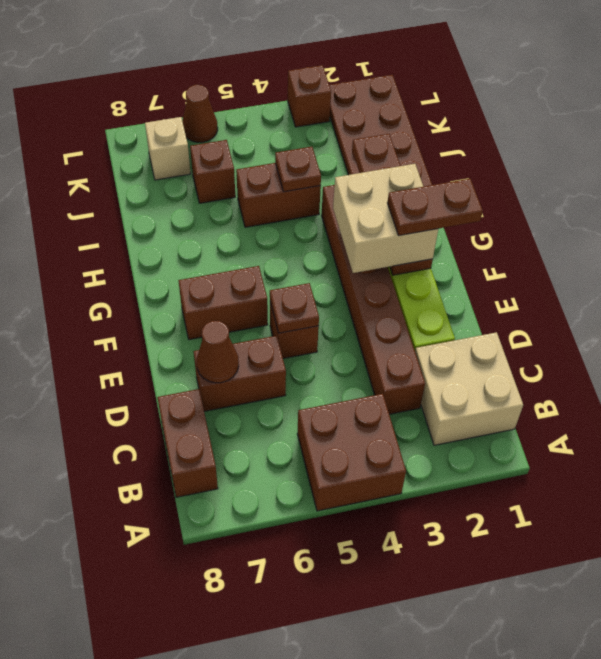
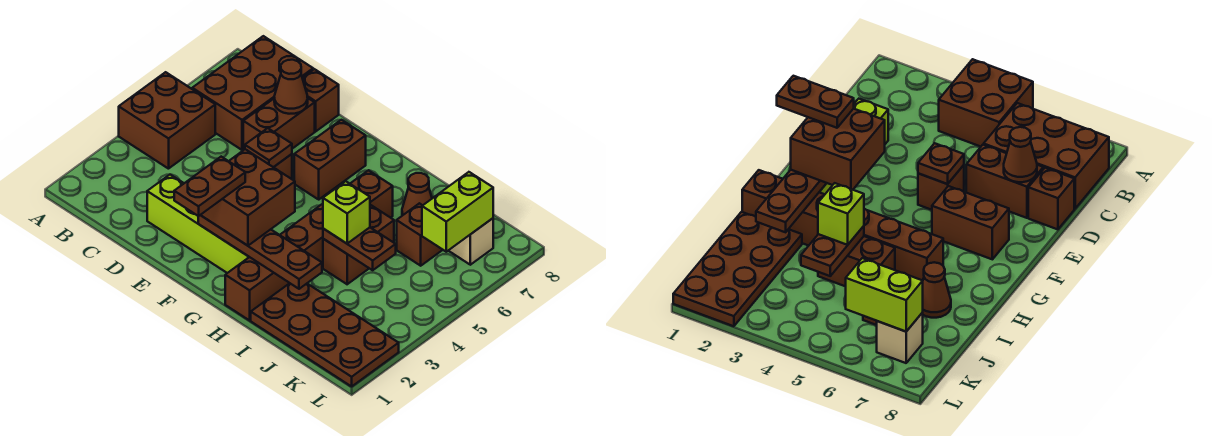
tan brick B1:C2 level 1 -> none
brown brick B8:C8 level 1 -> brown brick B6:C8 level 1
brown brick C3:H3 level 1 -> brown brick H1:H6 level 1
tan brick F2:G3 level 3 -> brown brick F2:G3 level 3
brown plate I4 level 2 -> brown plate I4:J4 level 2
none -> lime brick I4 level 3
none -> lime brick K6:K7 level 2
brown brick L3 level 1 -> brown brick D8 level 1
brown cone L6 level 1 -> brown cone I7 level 1

